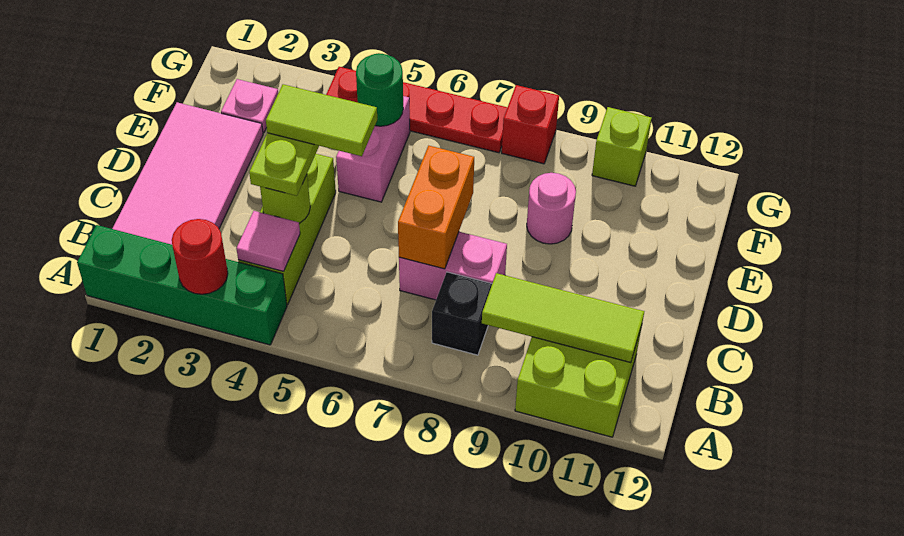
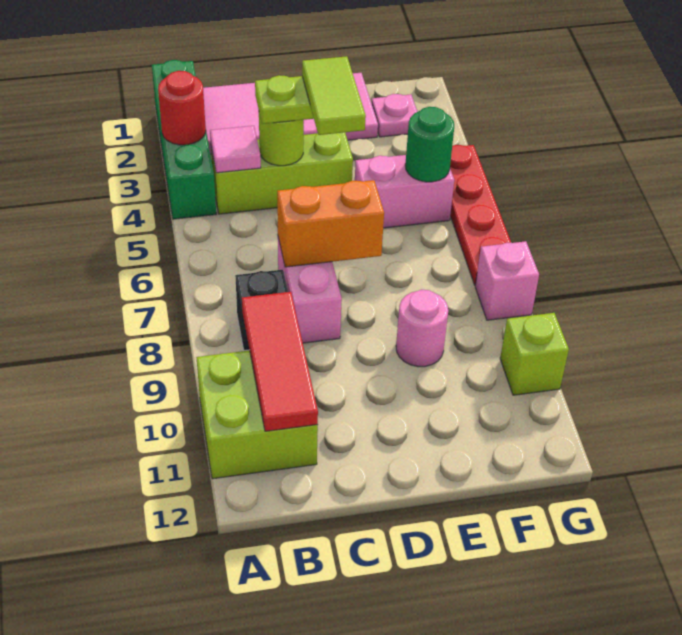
lime tile B9:B11 level 2 -> red tile B9:B11 level 2
red brick G8 level 1 -> pink brick G8 level 1

